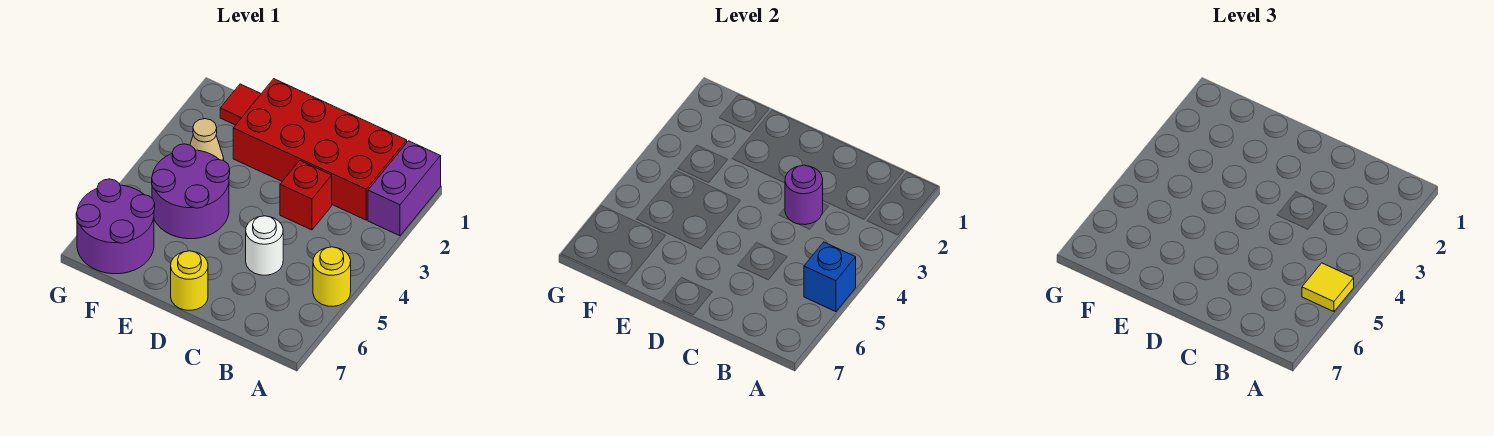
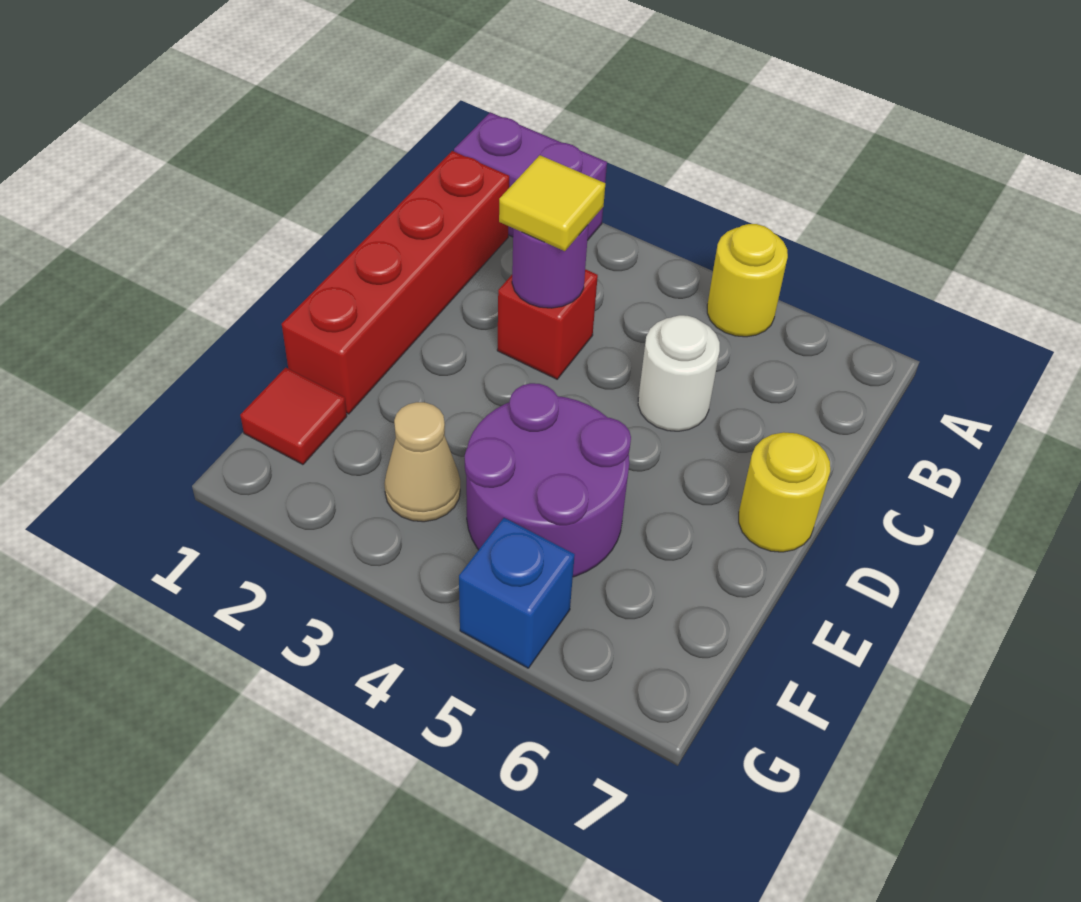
blue brick A5 level 2 -> blue brick G5 level 1
yellow tile A5 level 3 -> yellow tile C3 level 3
red brick B1:E2 level 1 -> red brick B1:E1 level 1
purple round brick F6:G7 level 1 -> none

